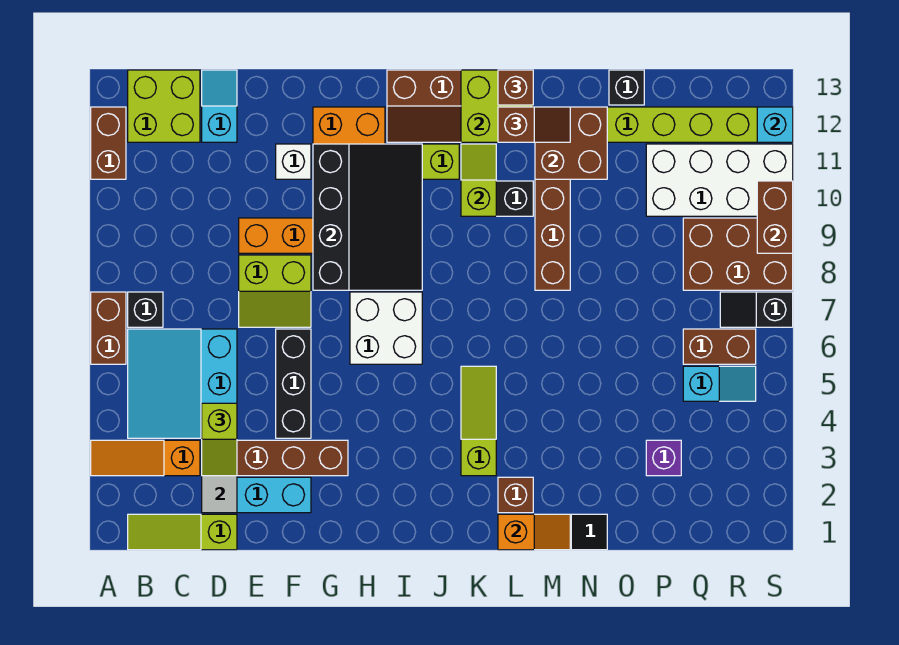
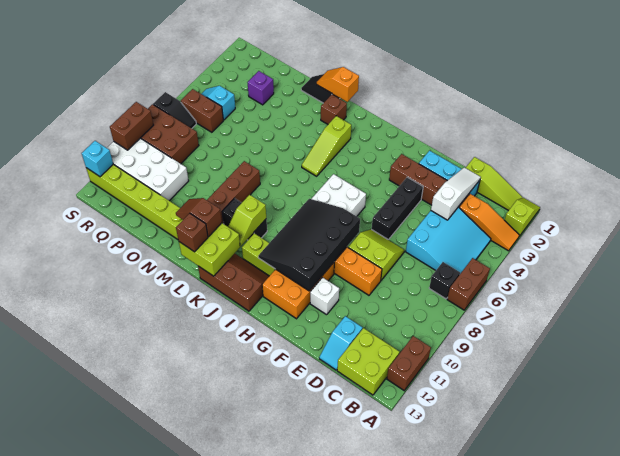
lime slope D3:D4 level 3 top 4 -> lime slope A1:A2 level 1 top 2
brown brick M11:N12 level 2 -> none
black brick O13 level 1 -> none

